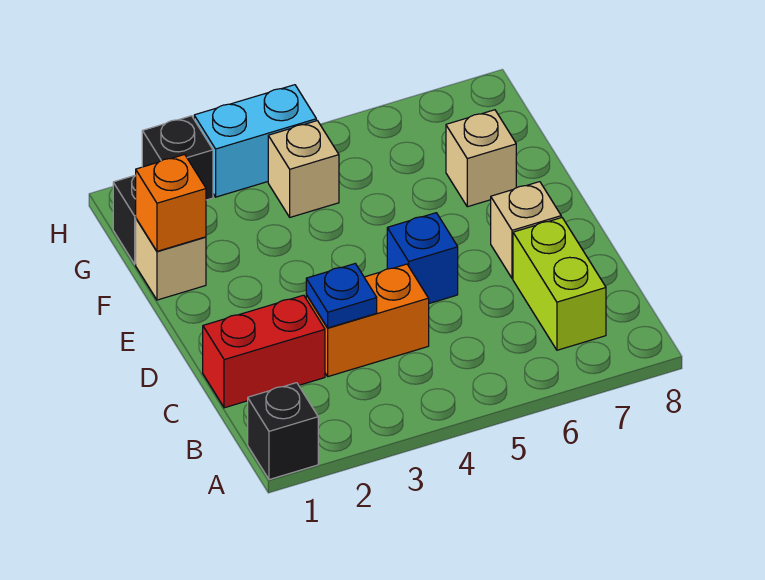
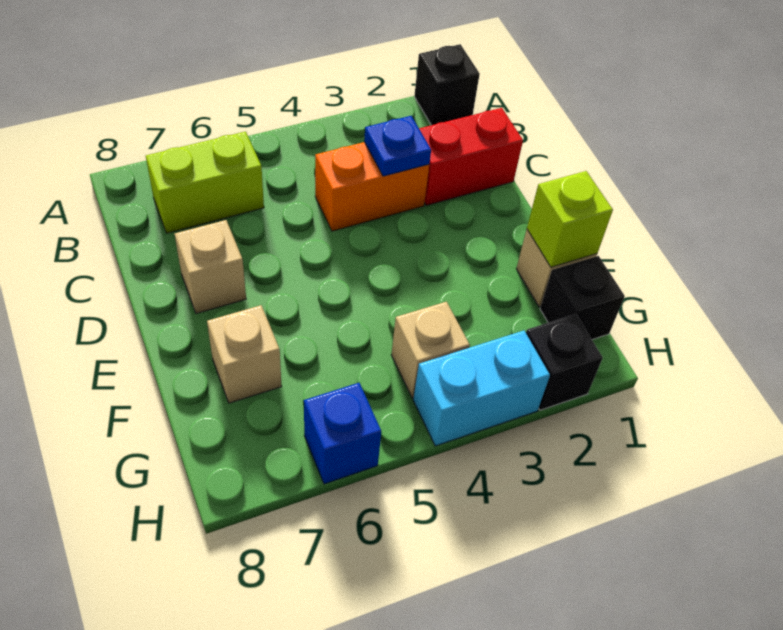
lime brick B7:C7 level 1 -> lime brick B6:B7 level 1
blue brick D5 level 1 -> blue brick H6 level 1
orange brick F1 level 2 -> lime brick F1 level 2

